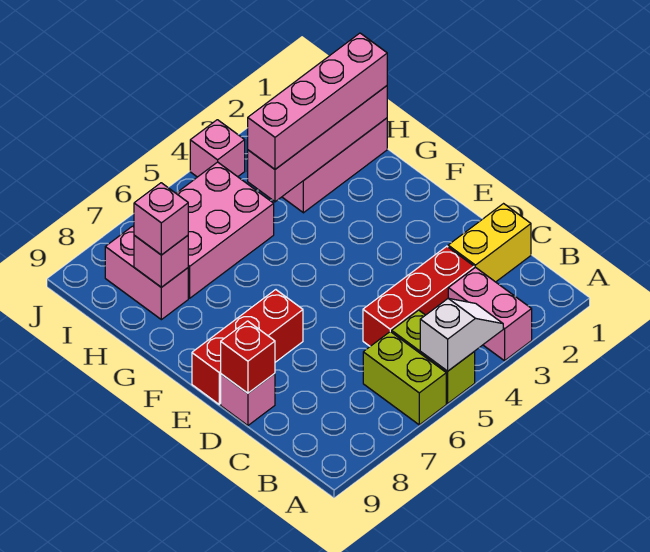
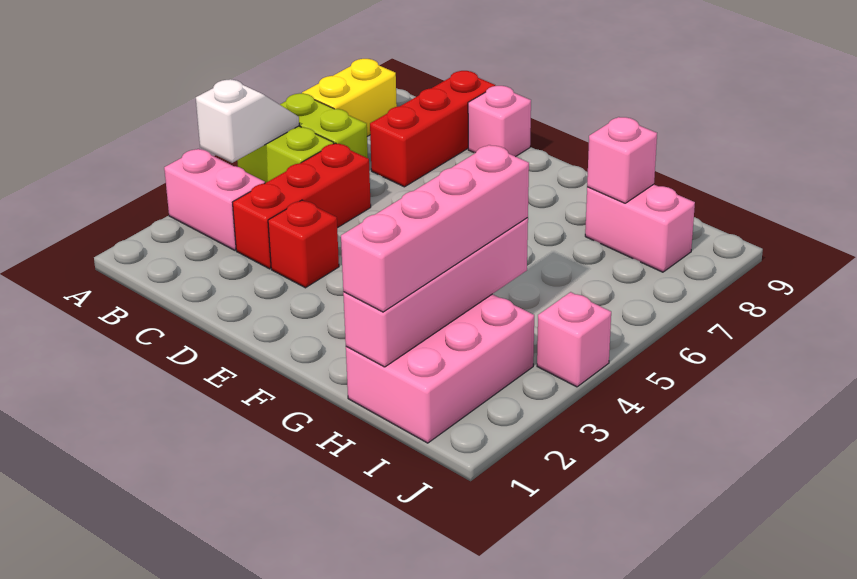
white slope A4:A5 level 2 top 5 -> white slope A4:A5 level 2 top 4
yellow brick C1:C2 level 1 -> yellow brick A7:A8 level 1
red brick D9 level 2 -> red brick D3 level 1
red brick E7:E9 level 1 -> red brick C7:C9 level 1
pink brick H5:I7 level 1 -> none
pink brick H8 level 3 -> none

